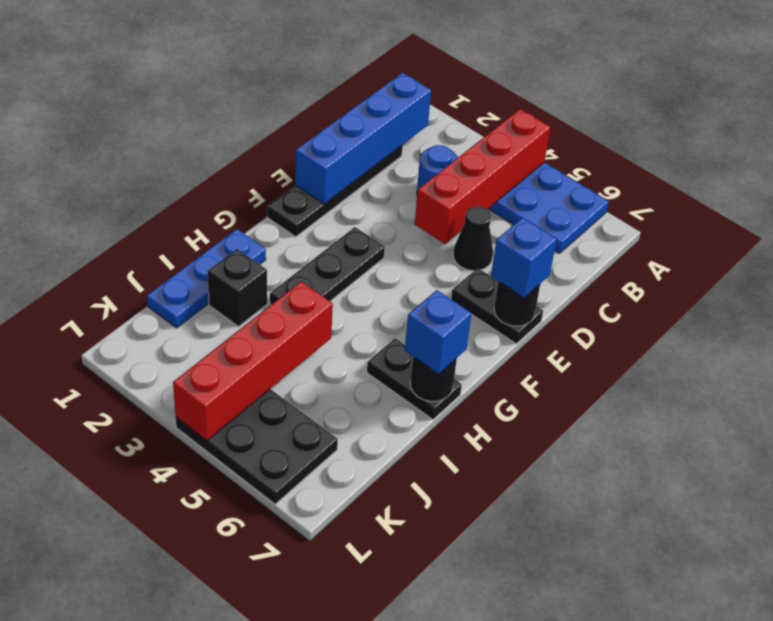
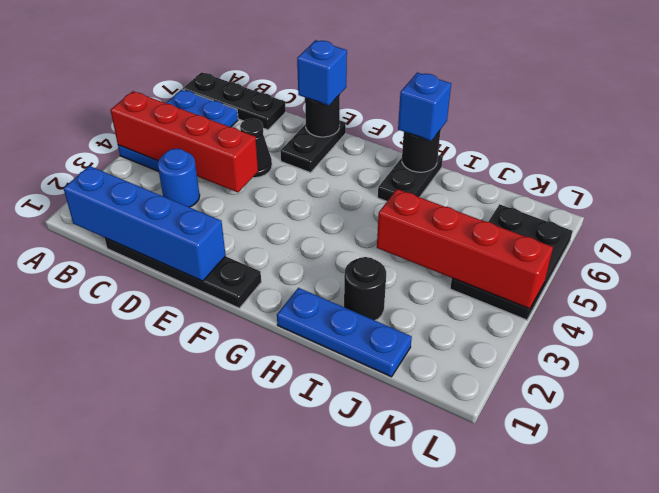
black plate F3:H3 level 1 -> black plate A7:C7 level 1
black brick I2 level 1 -> black round brick I2 level 1

